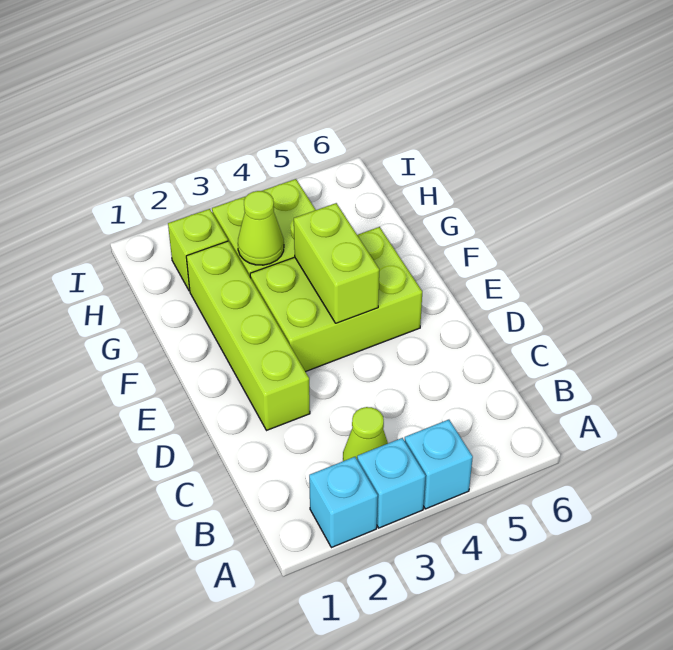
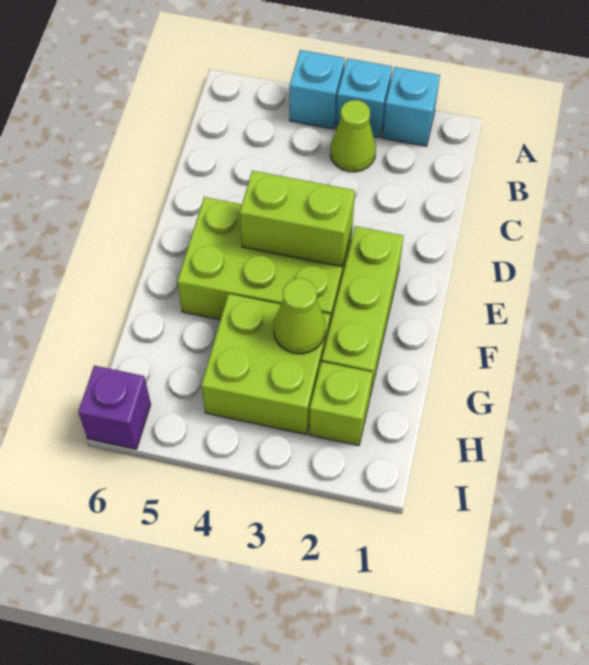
lime brick D2:G2 level 1 -> lime brick E2:G2 level 1
lime brick E4:F4 level 2 -> lime brick E3:E4 level 2
none -> purple brick I6 level 1

